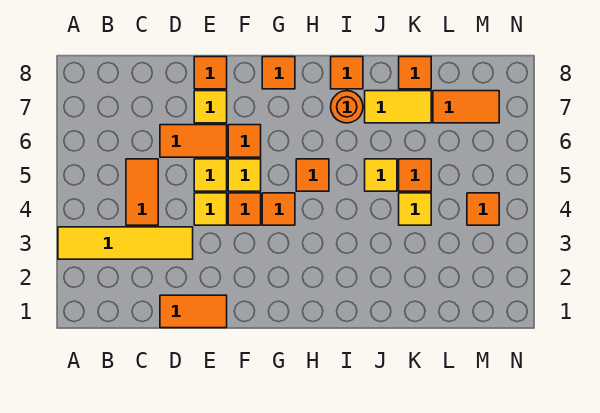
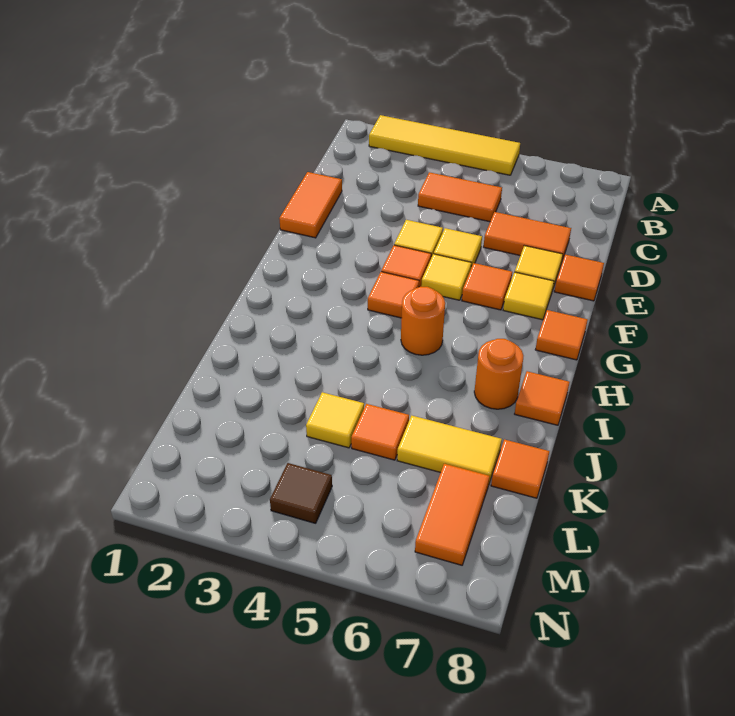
yellow tile A3:D3 level 1 -> yellow tile A2:A5 level 1
orange tile D6:E6 level 1 -> orange tile D6:D7 level 1
orange tile H5 level 1 -> orange round brick H5 level 1
yellow tile J5 level 1 -> yellow tile F7 level 1
yellow tile J7:K7 level 1 -> yellow tile K6:K7 level 1
orange tile M4 level 1 -> brown tile M4 level 1

